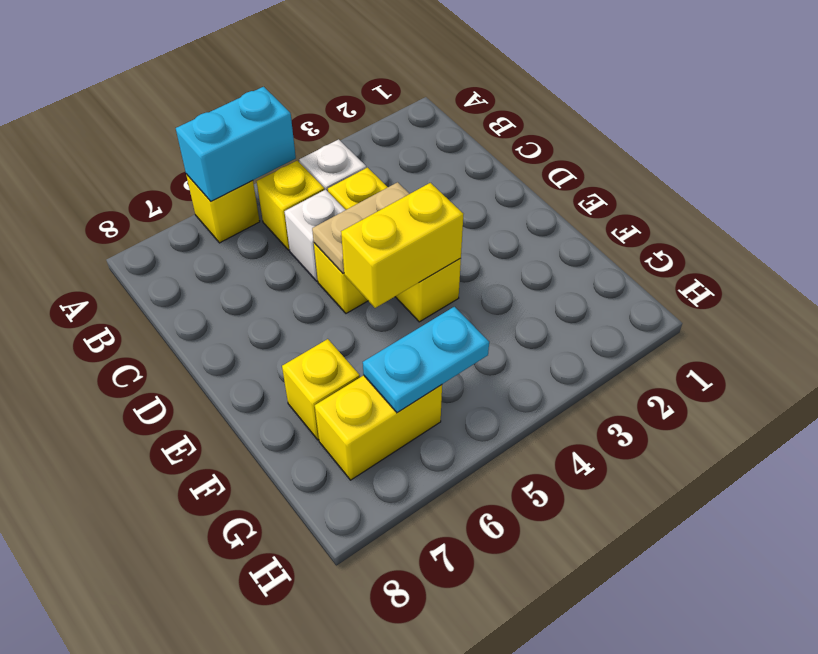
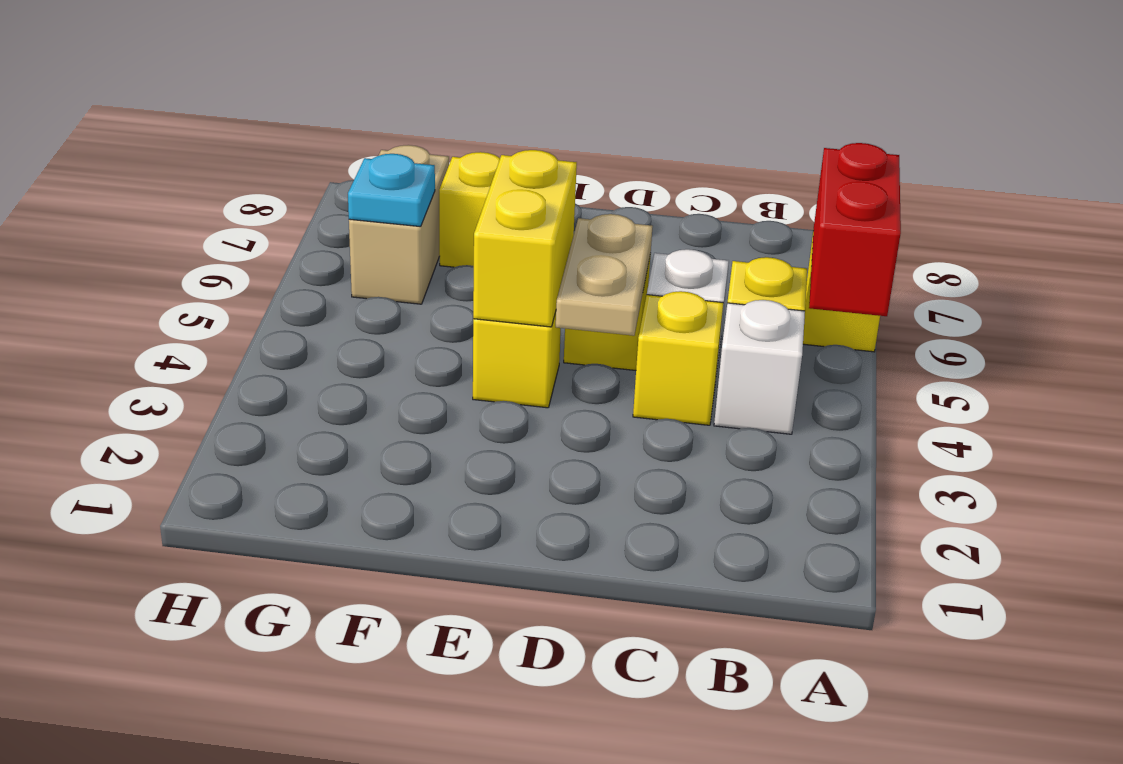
cyan brick A5:A6 level 2 -> red brick A5:A6 level 2
cyan plate G5:G6 level 2 -> cyan plate G6 level 2
yellow brick G6:G7 level 1 -> tan brick G6:G7 level 1

